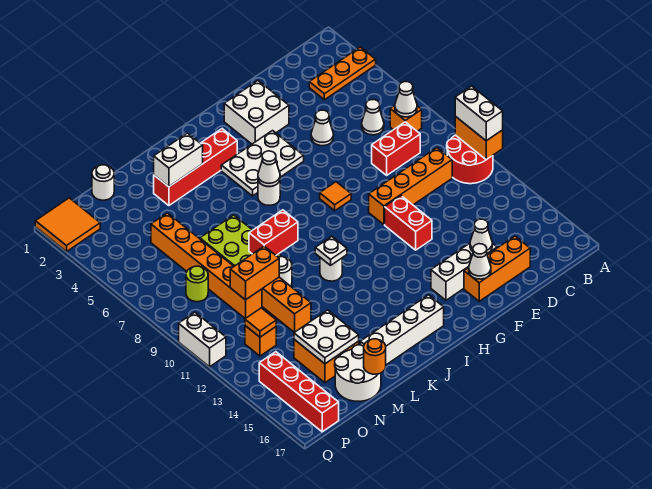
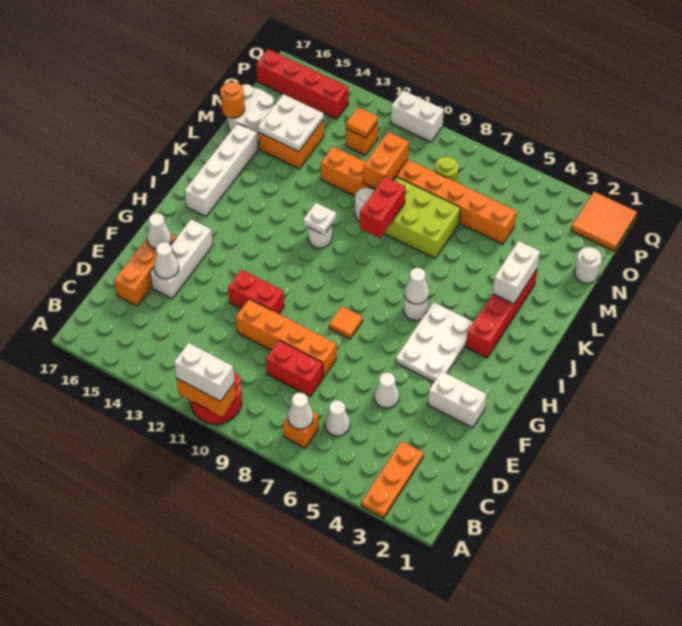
red brick C8:D8 level 1 -> red brick D8:D9 level 1
orange brick C10:F10 level 1 -> orange brick E8:E11 level 1
white brick F2:G3 level 1 -> white brick F2:F3 level 1

